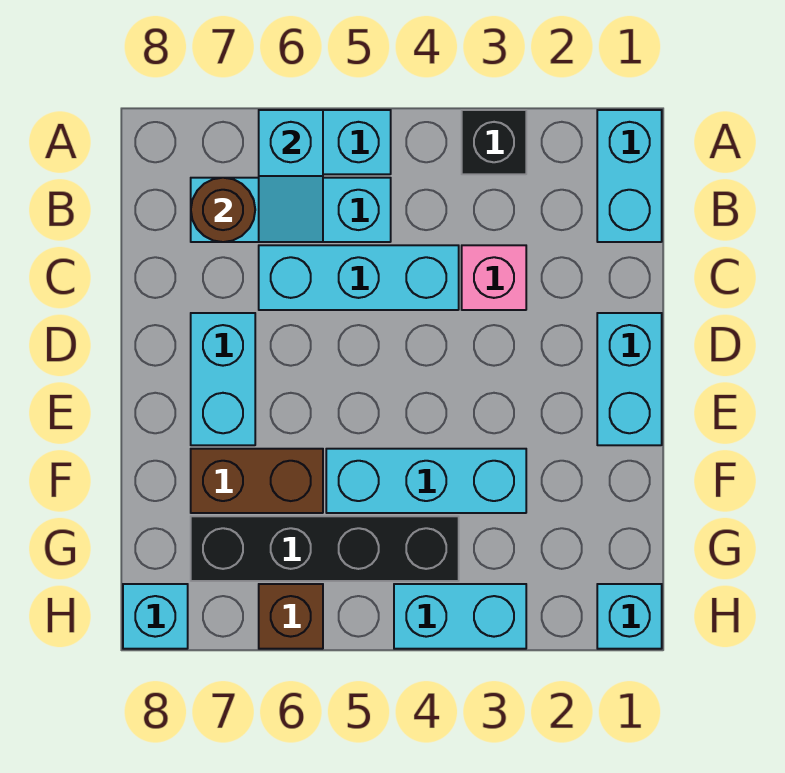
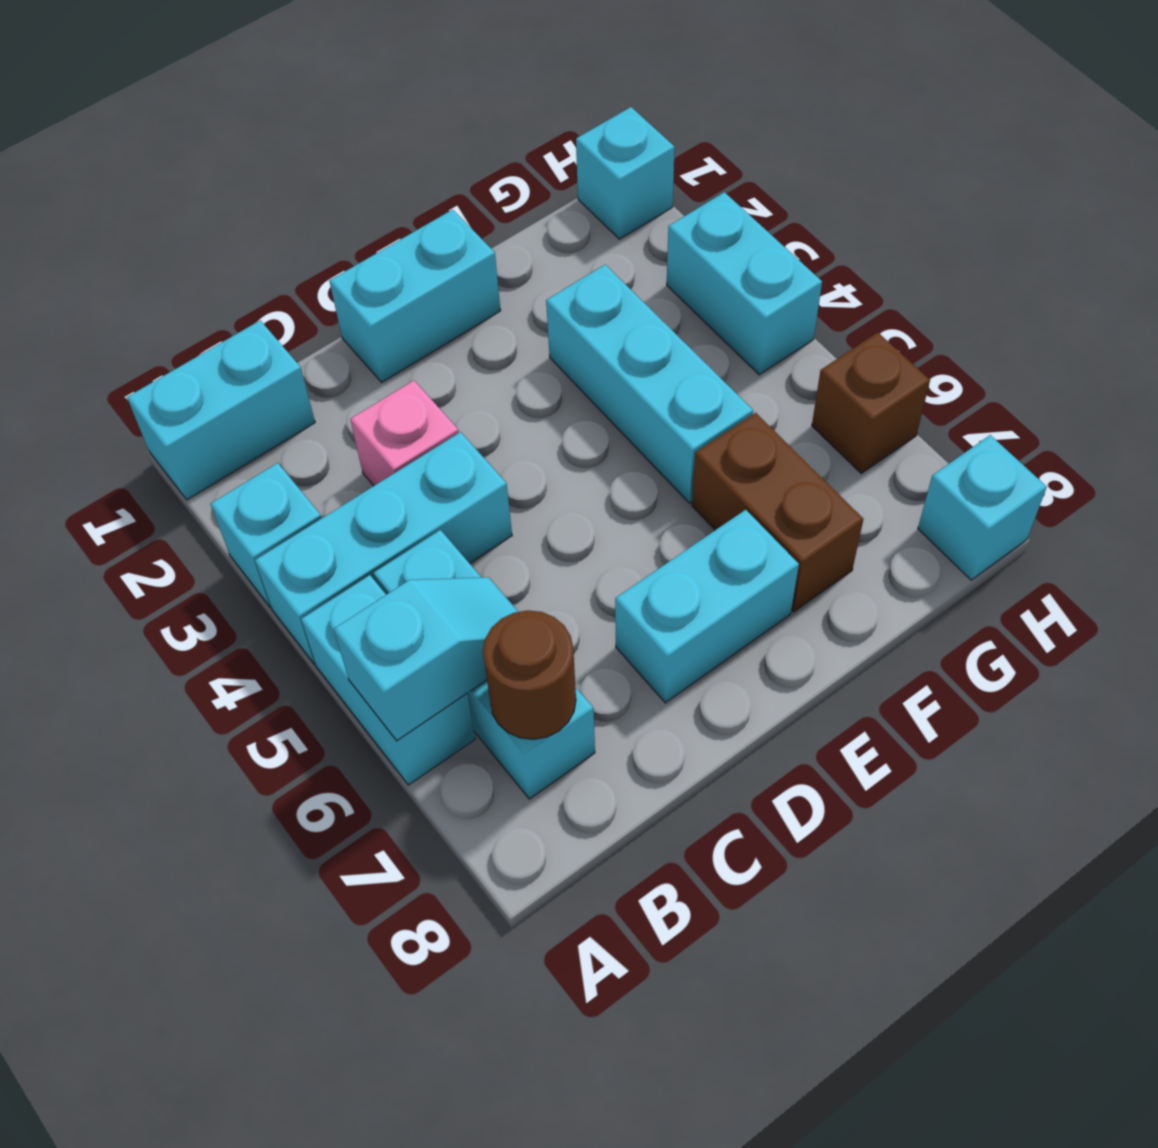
black brick A3 level 1 -> cyan brick A3 level 1
cyan brick C4:C6 level 1 -> cyan brick A4:C4 level 1
black brick G4:G7 level 1 -> none

